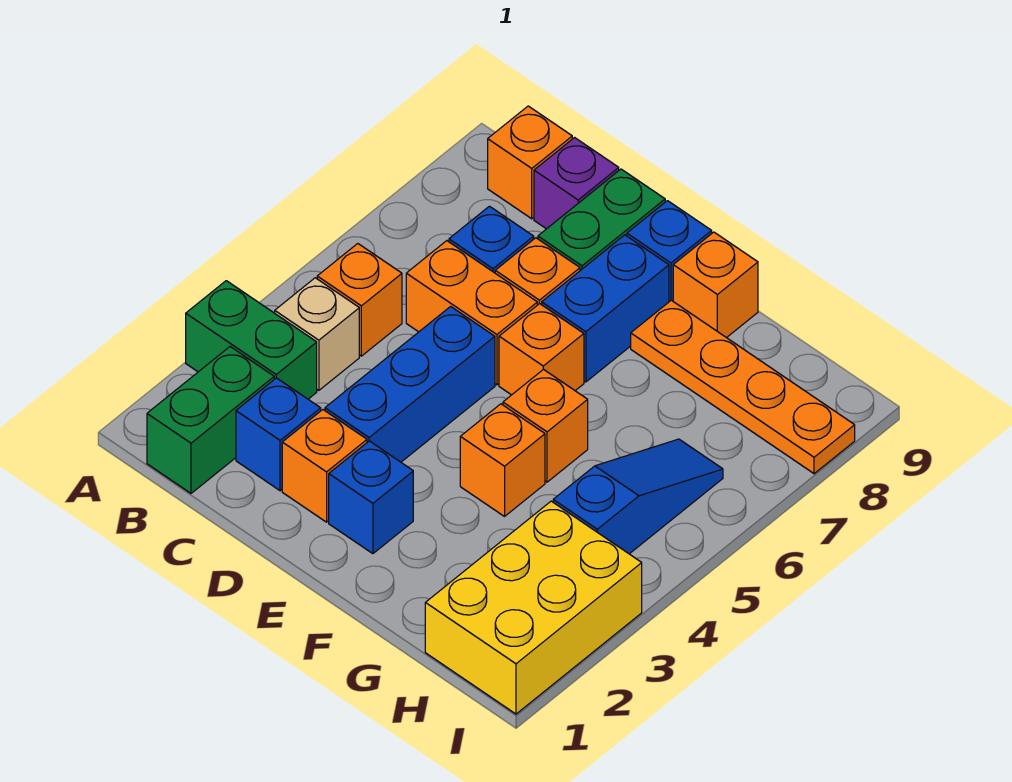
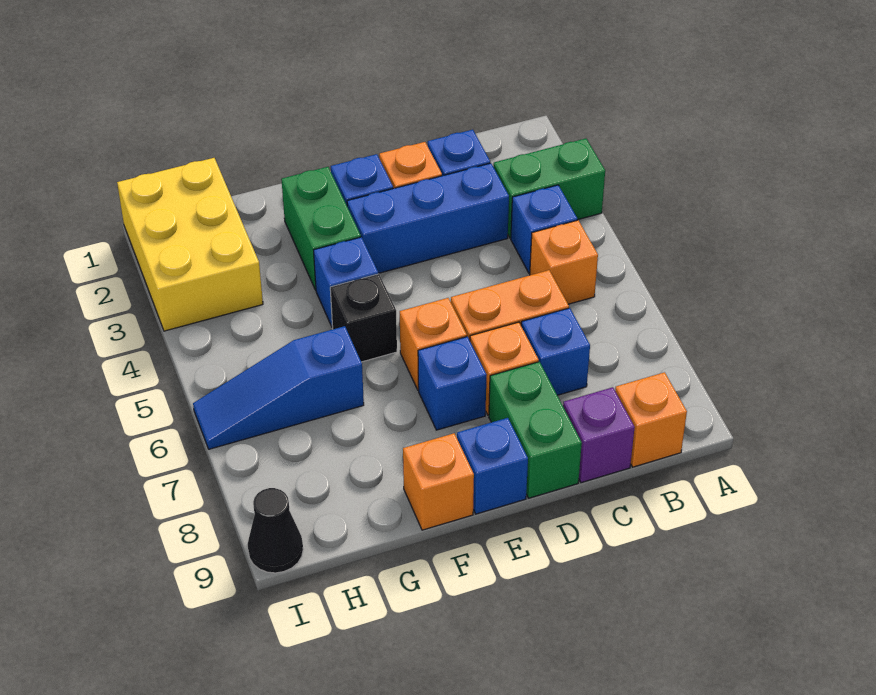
green brick B1:B2 level 1 -> green brick F2:F3 level 1
tan brick B4 level 1 -> blue brick B4 level 1
blue brick D3:D5 level 1 -> blue brick C3:E3 level 1
blue brick E7:E8 level 1 -> blue brick E7 level 1
orange brick F4 level 1 -> blue brick F4 level 1
orange brick F5 level 1 -> black brick F5 level 1
orange plate F8:I8 level 1 -> none
blue slope H4:H6 level 1 top 4 -> blue slope G6:I6 level 1 top G
none -> black cone I9 level 1

